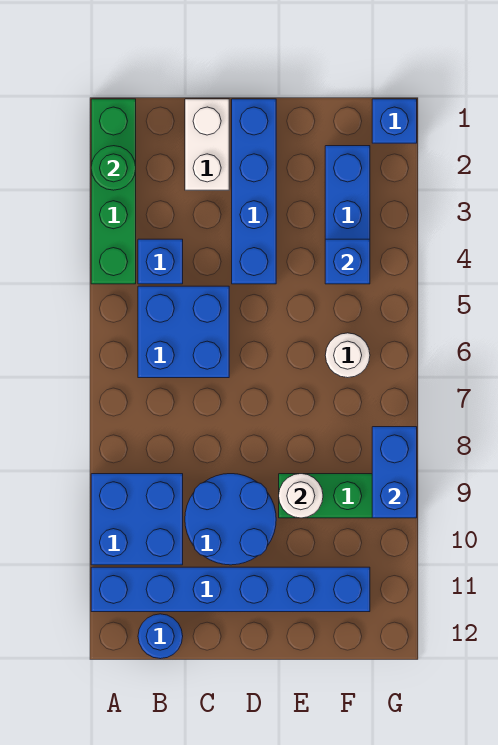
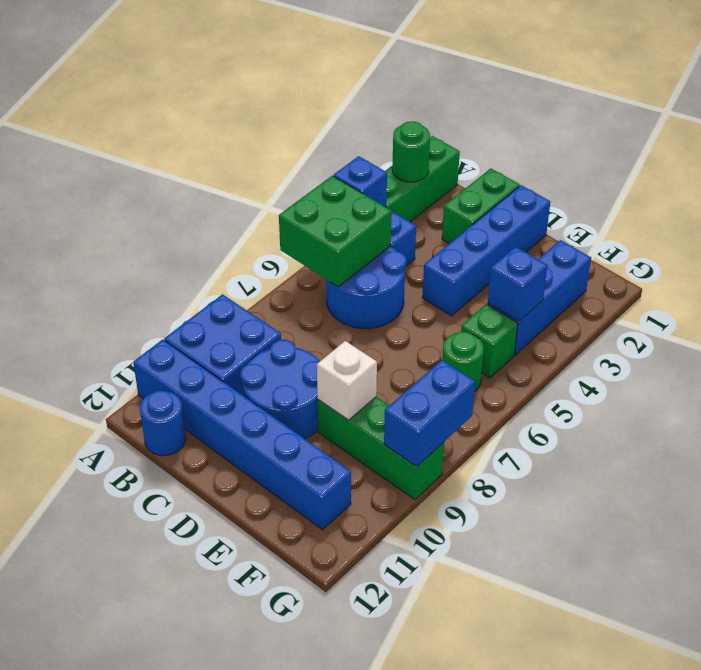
none -> green brick A5:B6 level 2
blue brick B5:C6 level 1 -> blue round brick B5:C6 level 1
white brick C1:C2 level 1 -> green brick C1:C2 level 1
white round brick E9 level 2 -> white brick E9 level 2
none -> green brick F5 level 1
white round brick F6 level 1 -> green round brick F6 level 1
blue brick G1 level 1 -> blue brick A4 level 2

